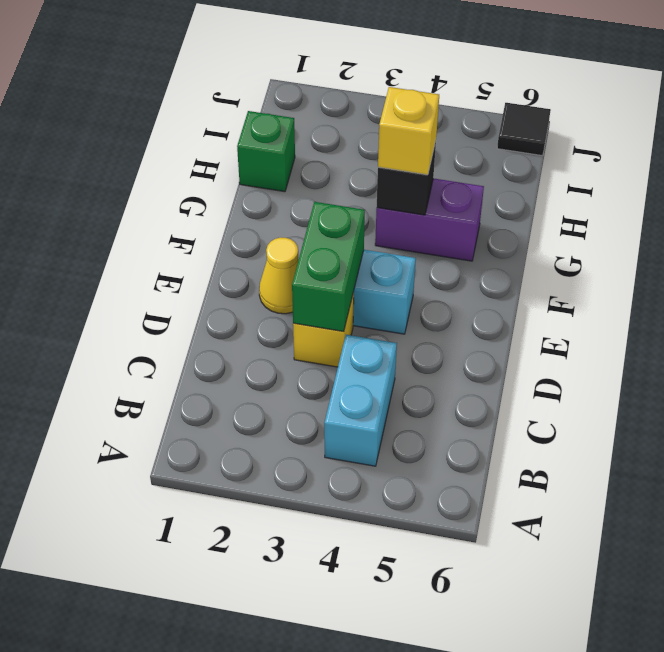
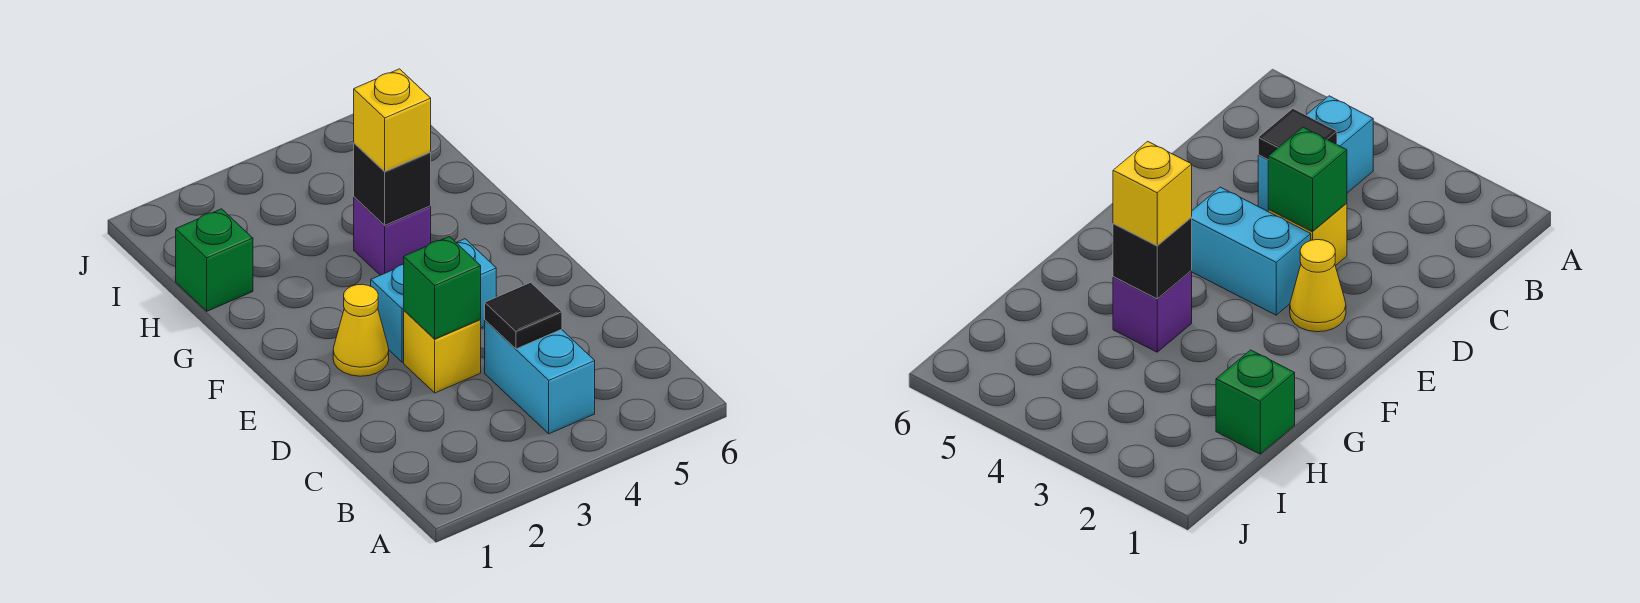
green brick D3:E3 level 2 -> green brick D3 level 2
purple brick G4:G5 level 1 -> purple brick G4 level 1
black tile J6 level 1 -> black tile C4 level 2

